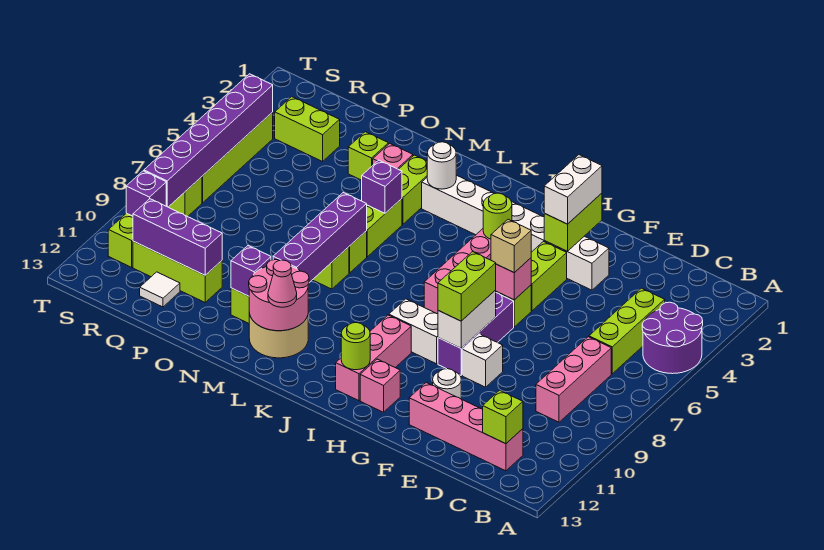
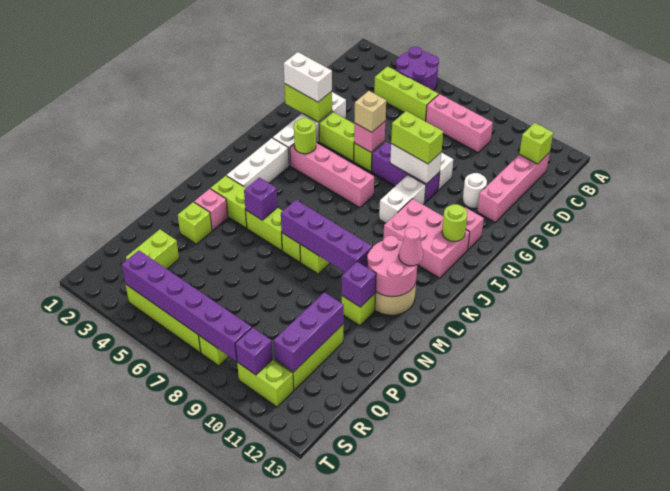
pink brick I10:I12 level 1 -> pink brick I10:J12 level 1
white round brick L3 level 2 -> none
white tile Q12 level 1 -> none

